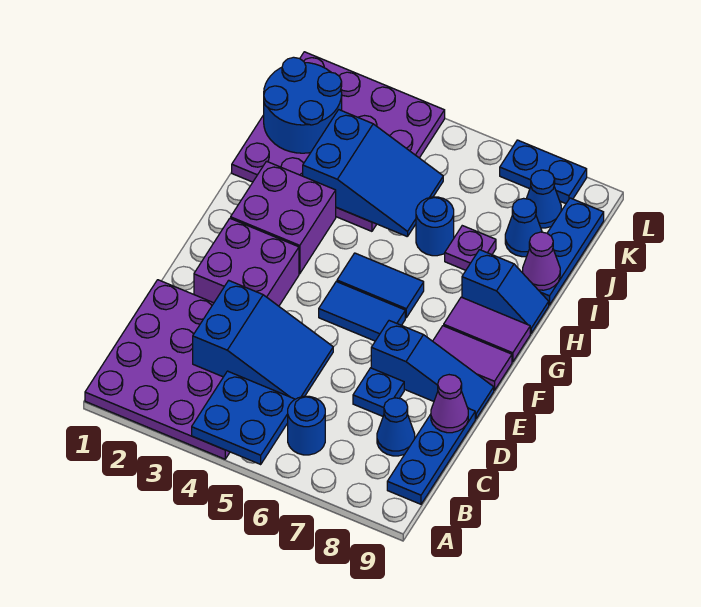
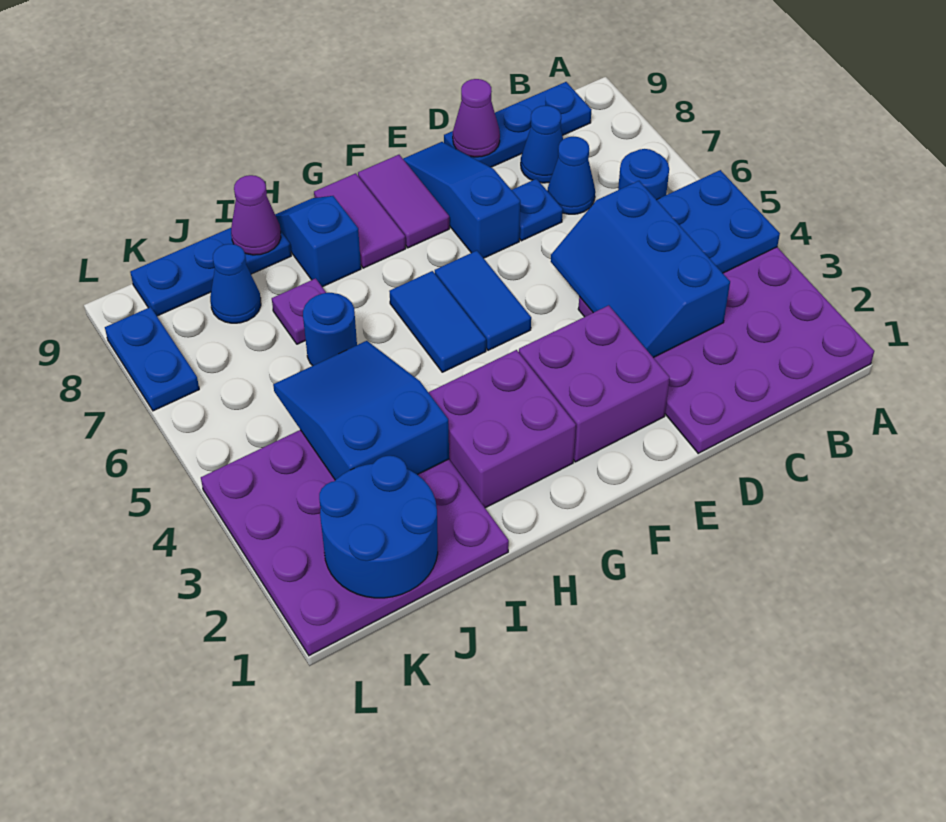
blue slope C3:D5 level 2 top 3 -> blue slope C3:D5 level 2 top C
blue cone K8 level 1 -> blue cone C7 level 1

